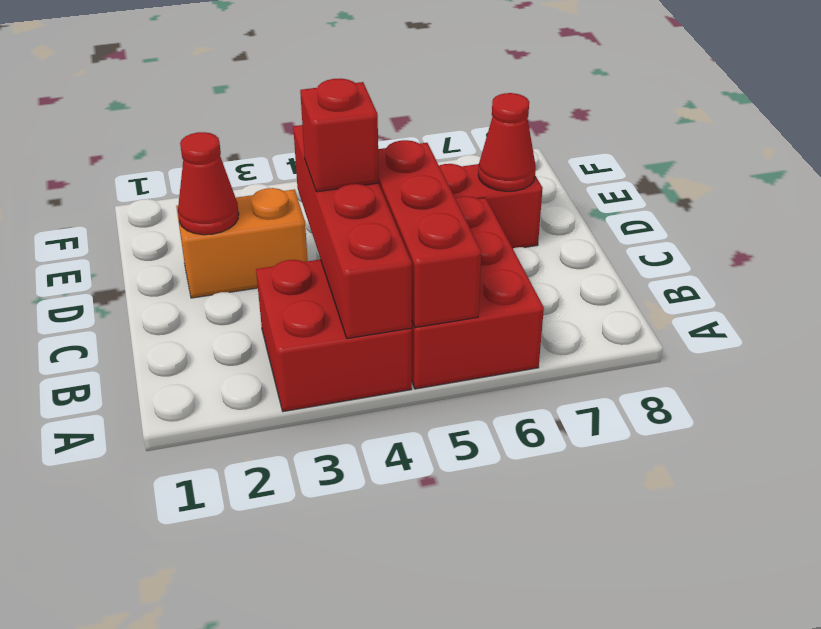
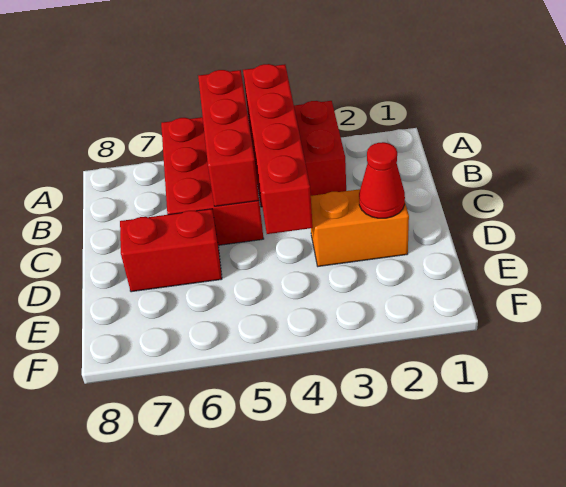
red brick C4 level 3 -> none
red cone D7 level 2 -> none

